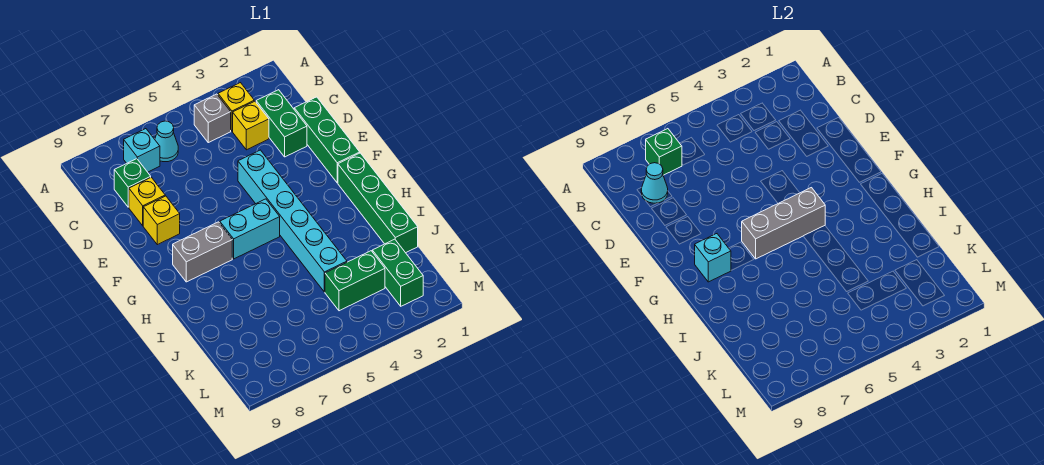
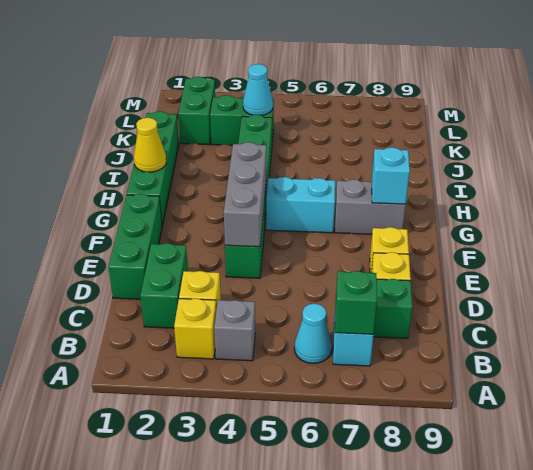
cyan cone C8 level 2 -> cyan cone K4 level 2
cyan brick E4:J4 level 1 -> green brick E4:J4 level 1
grey brick G4:G6 level 2 -> grey brick E4:G4 level 2
none -> yellow cone H1 level 2

